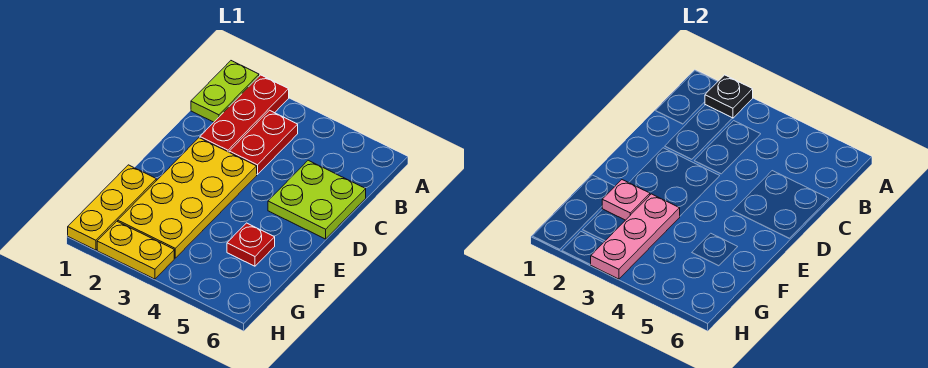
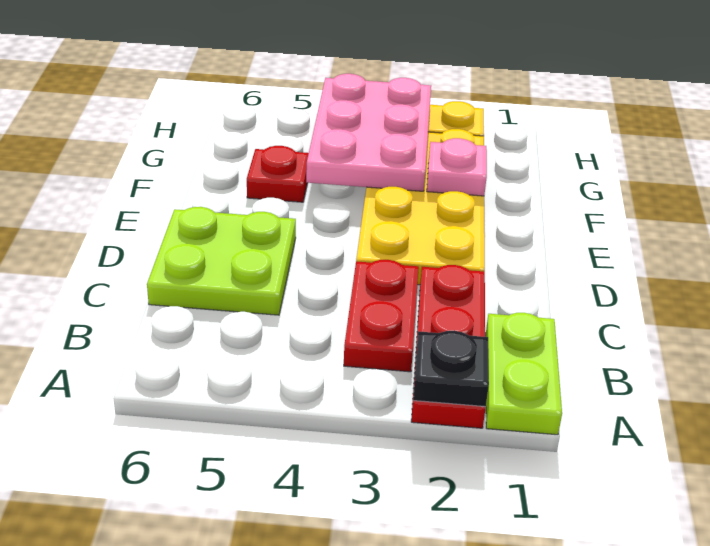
yellow plate F1:H1 level 1 -> none
pink plate F3:H3 level 2 -> pink plate F3:H4 level 2

